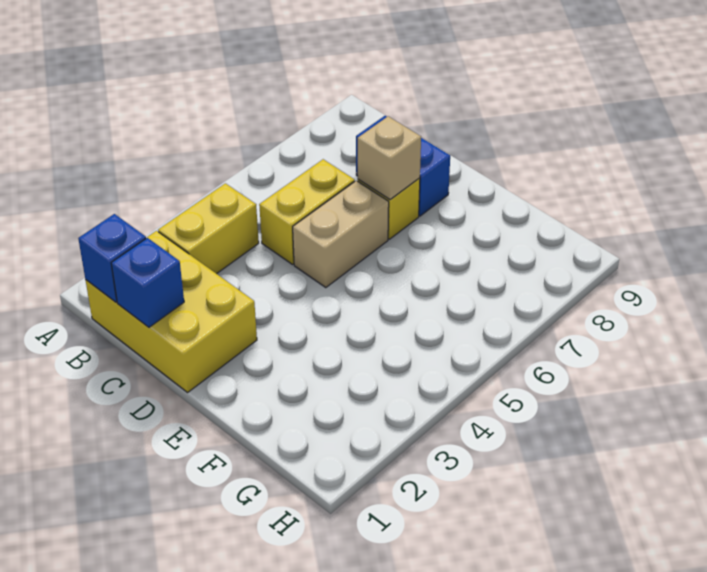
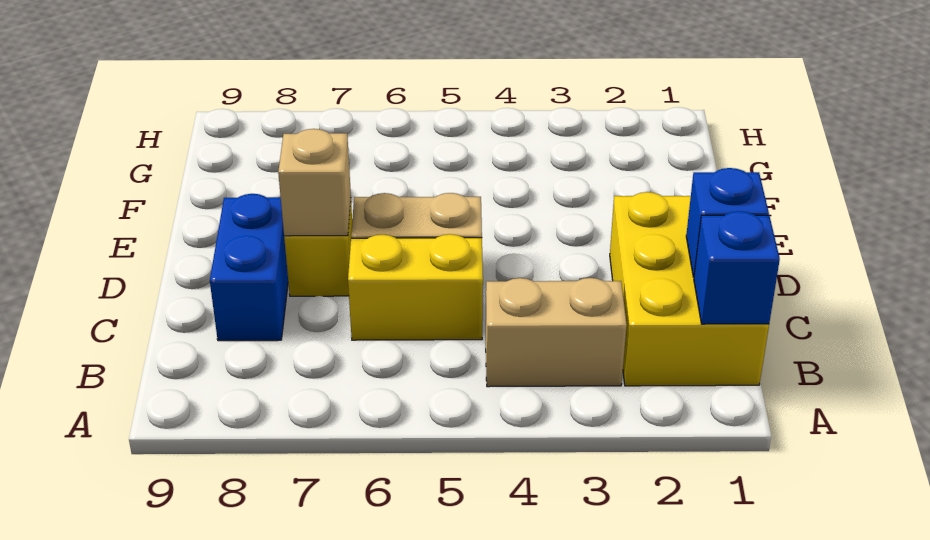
yellow brick B3:B4 level 1 -> tan brick B3:B4 level 1

